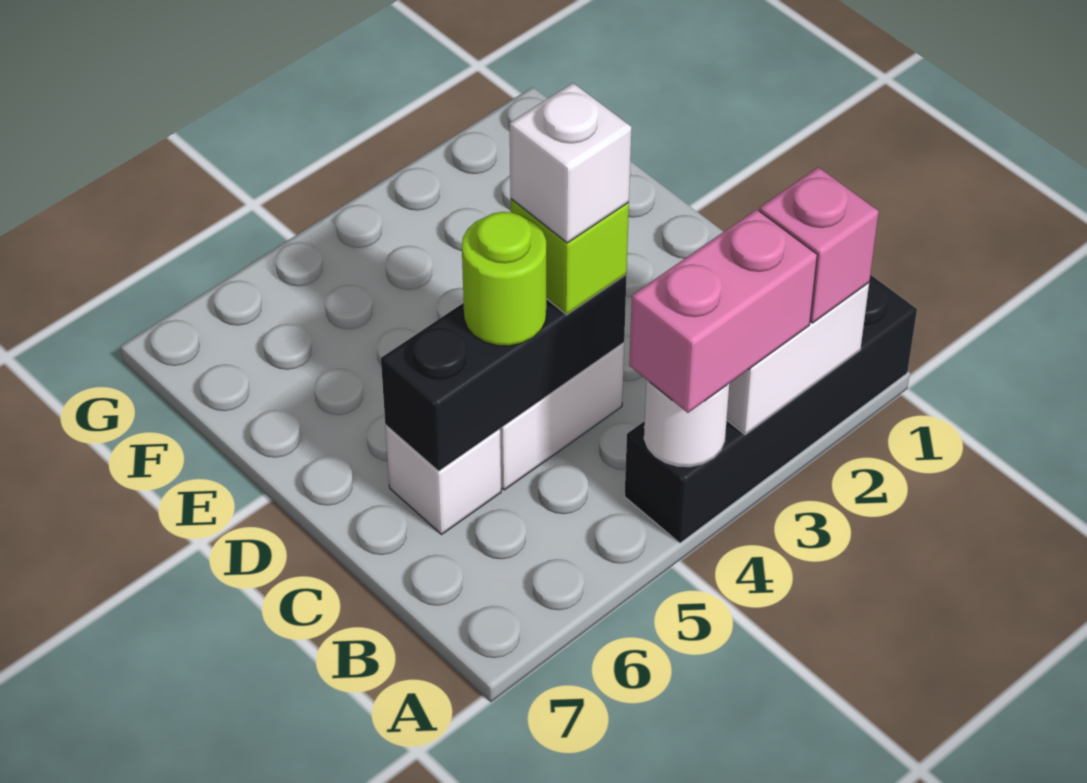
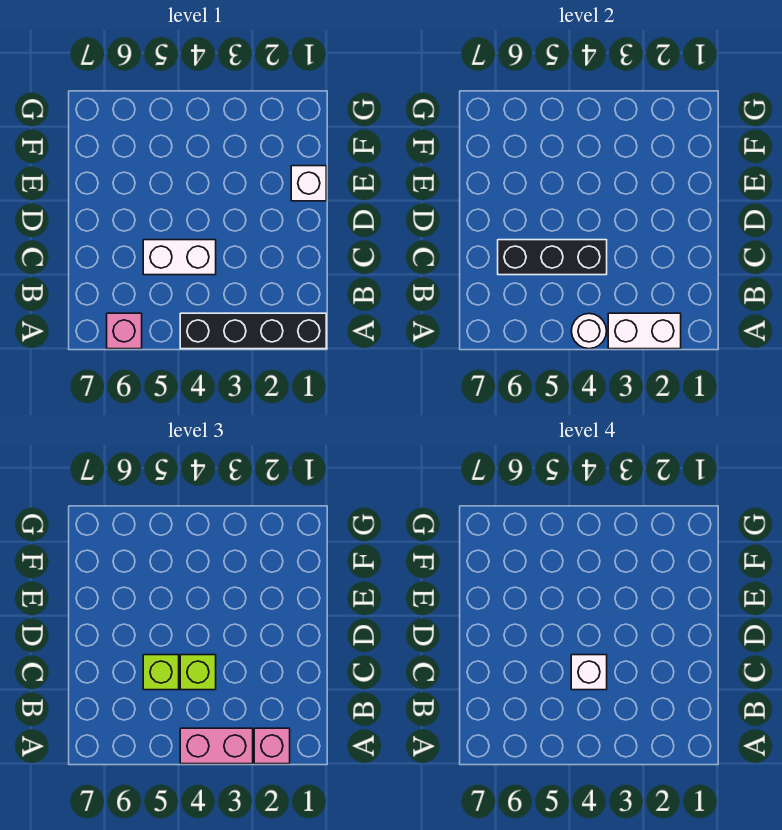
none -> pink brick A6 level 1
lime round brick C5 level 3 -> lime brick C5 level 3
white brick C6 level 1 -> white brick E1 level 1

